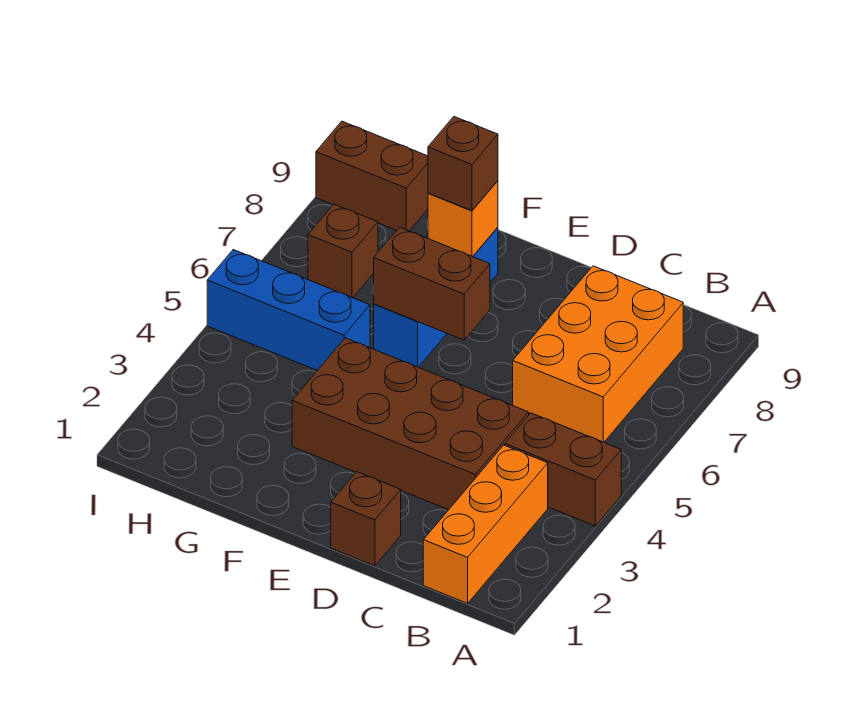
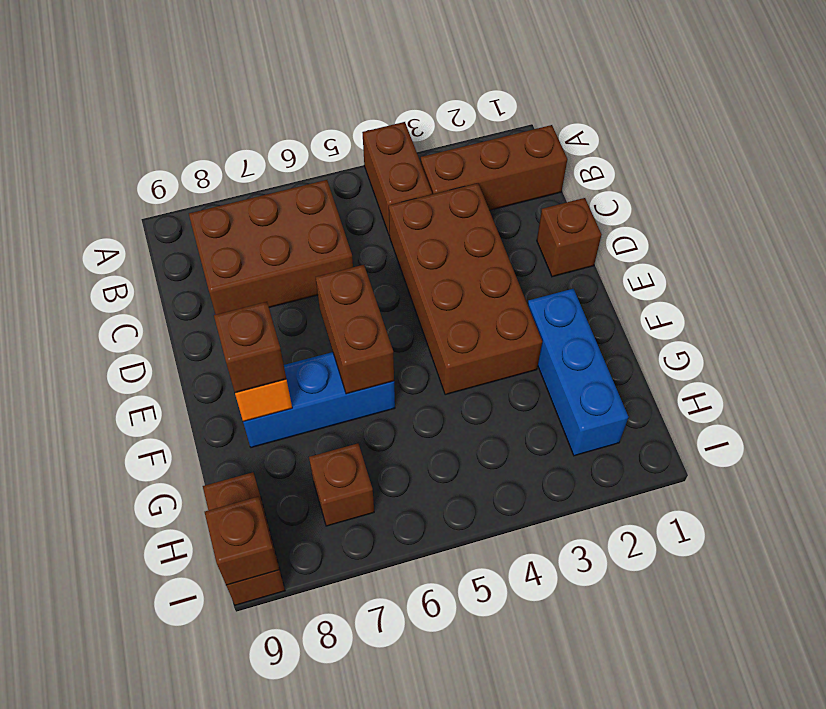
orange brick B1:B3 level 1 -> brown brick B1:B3 level 1
orange brick B6:C8 level 1 -> brown brick B6:C8 level 1
blue brick G5:I5 level 1 -> blue brick F2:H2 level 1
none -> brown brick I9 level 2

